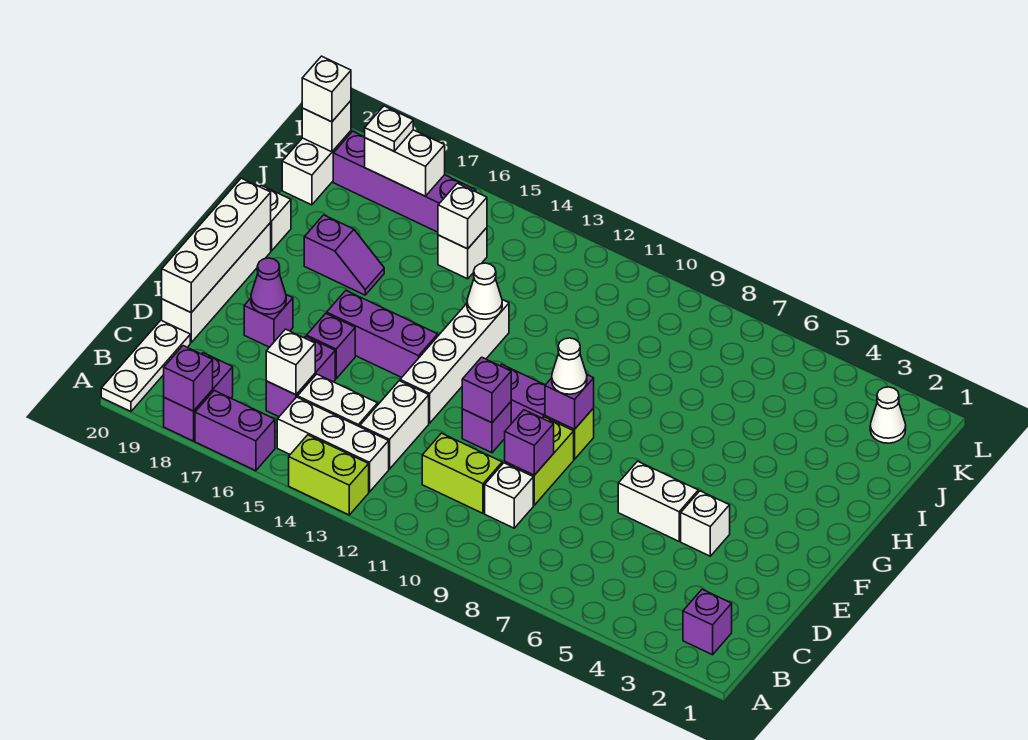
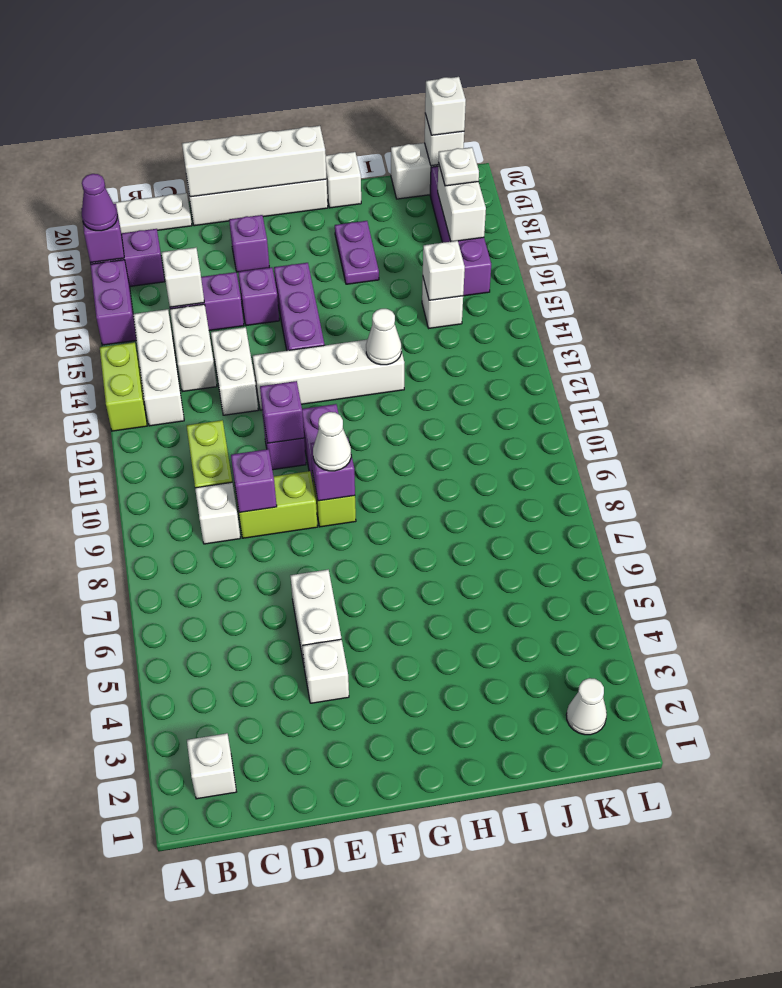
purple brick B2 level 1 -> white brick B2 level 1
white brick C13:D13 level 1 -> white brick D13:D14 level 1
purple cone E18 level 2 -> purple cone A18 level 3
purple slope H17:H18 level 1 top 18 -> purple plate H17:H18 level 1

